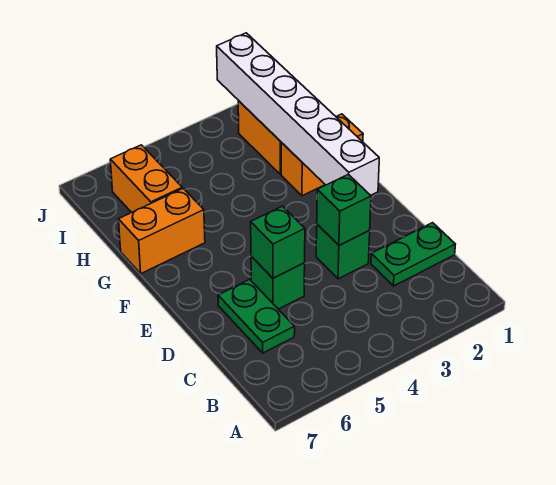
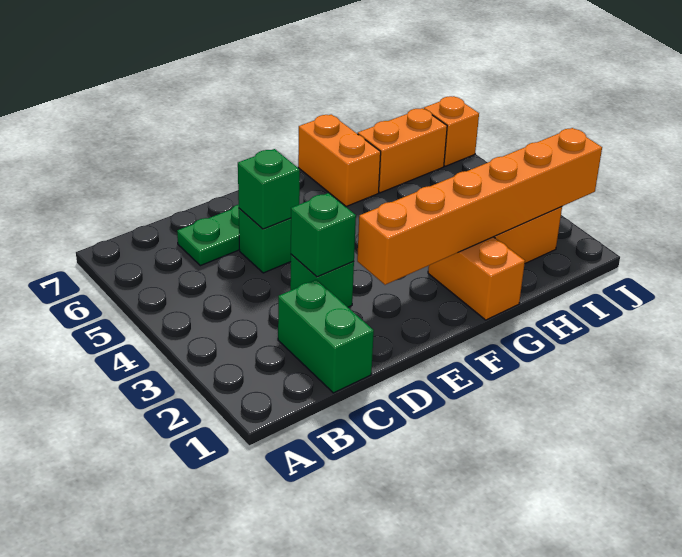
green plate C1:C2 level 1 -> green brick C1:C2 level 1
white brick E2:J2 level 2 -> orange brick E2:J2 level 2
none -> orange brick J6 level 1

